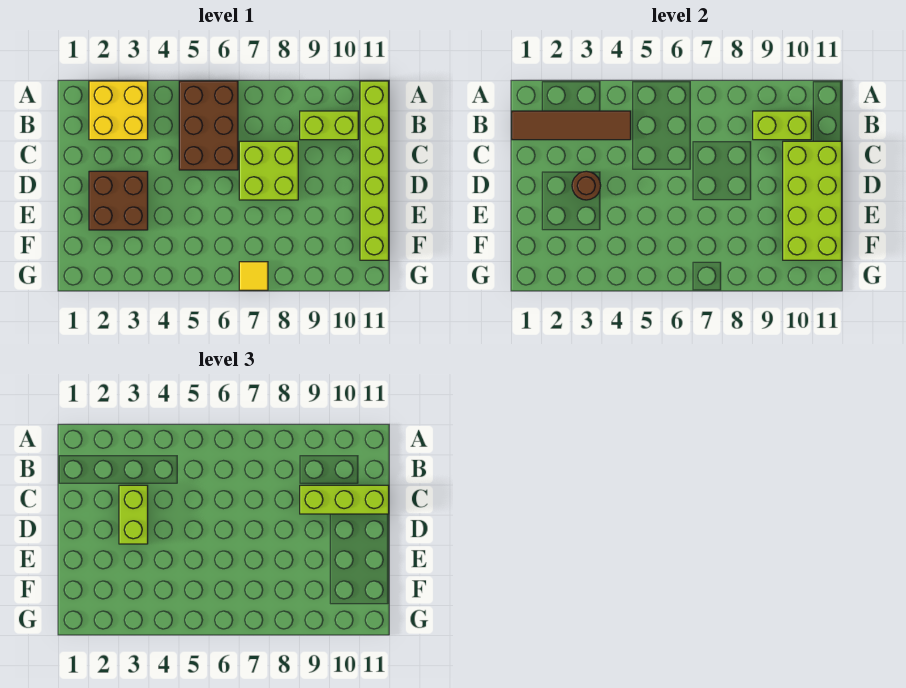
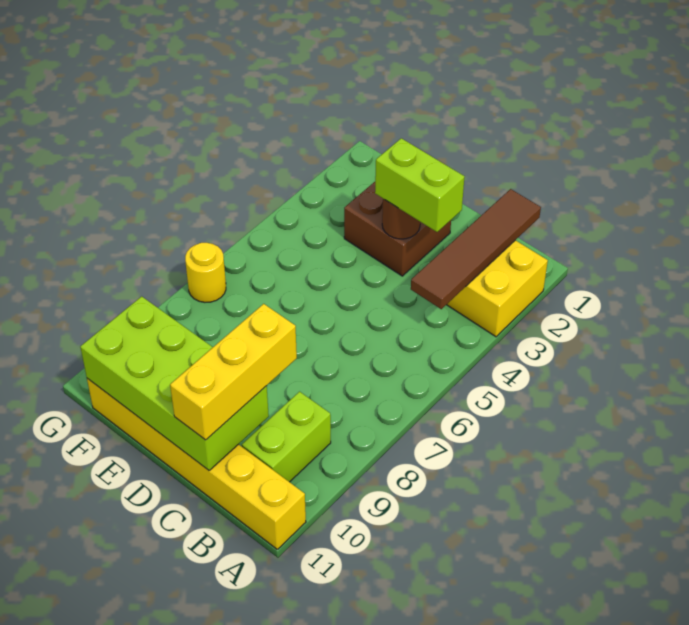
brown brick A5:C6 level 1 -> none
lime brick A11:F11 level 1 -> yellow brick A11:F11 level 1
lime brick B9:B10 level 2 -> none
lime brick C7:D8 level 1 -> none
lime brick C9:C11 level 3 -> yellow brick C9:C11 level 3
yellow tile G7 level 1 -> yellow round brick G7 level 1

